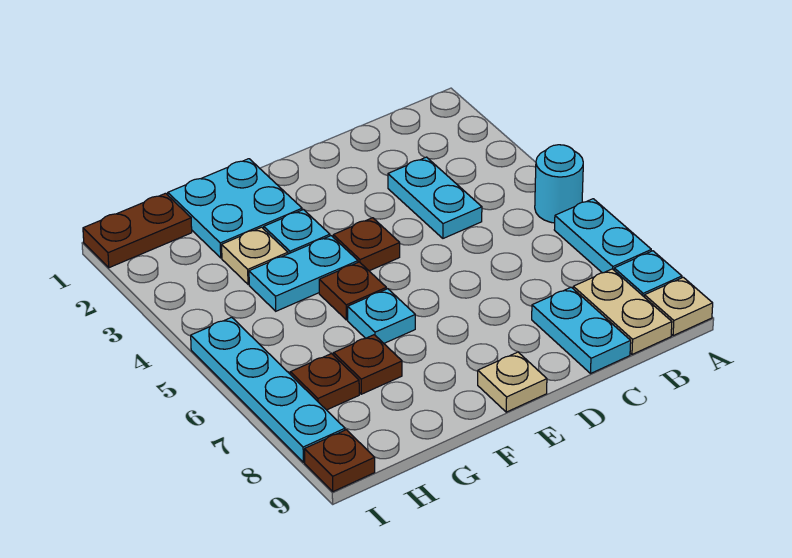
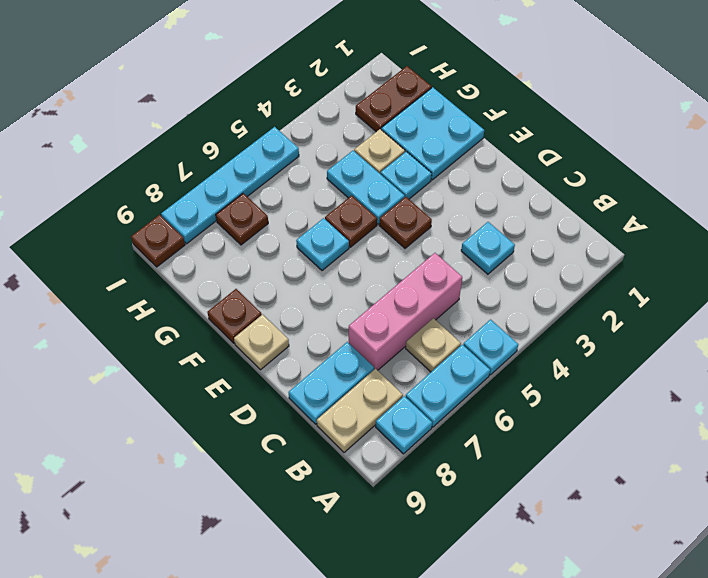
cyan round brick A5 level 1 -> cyan plate A5 level 1
tan plate A9 level 1 -> tan plate B6 level 1
cyan plate C3:C4 level 1 -> cyan plate C3 level 1
none -> pink brick C5:C7 level 1
brown plate G7 level 1 -> brown plate F9 level 1
brown plate H1:I1 level 1 -> brown plate H1:H2 level 1

